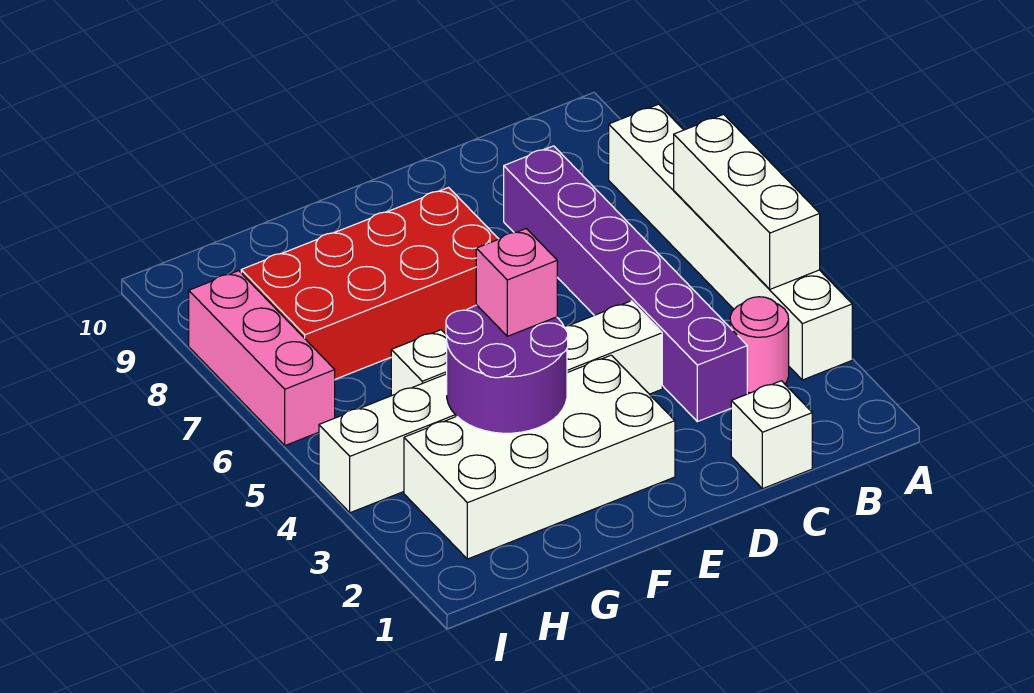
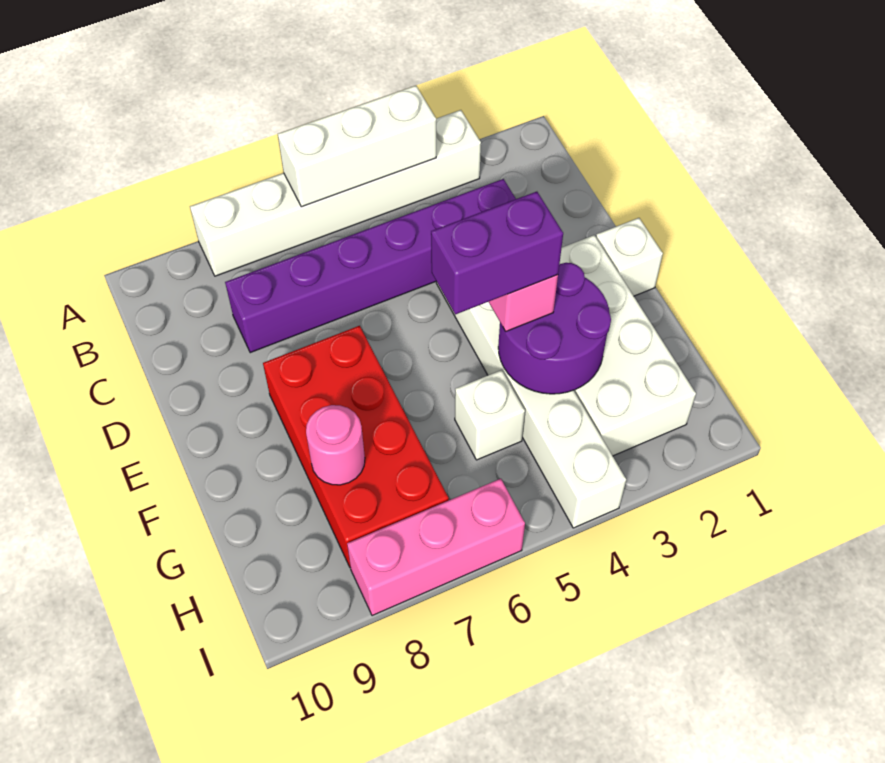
pink round brick B3 level 1 -> pink round brick G8 level 2
white brick C1 level 1 -> white brick E1 level 1
none -> purple brick F4:F5 level 4

